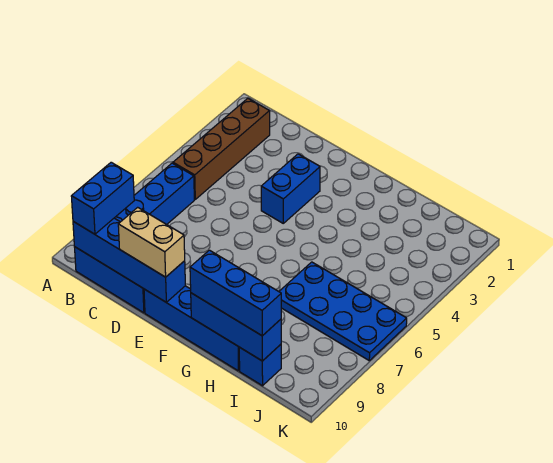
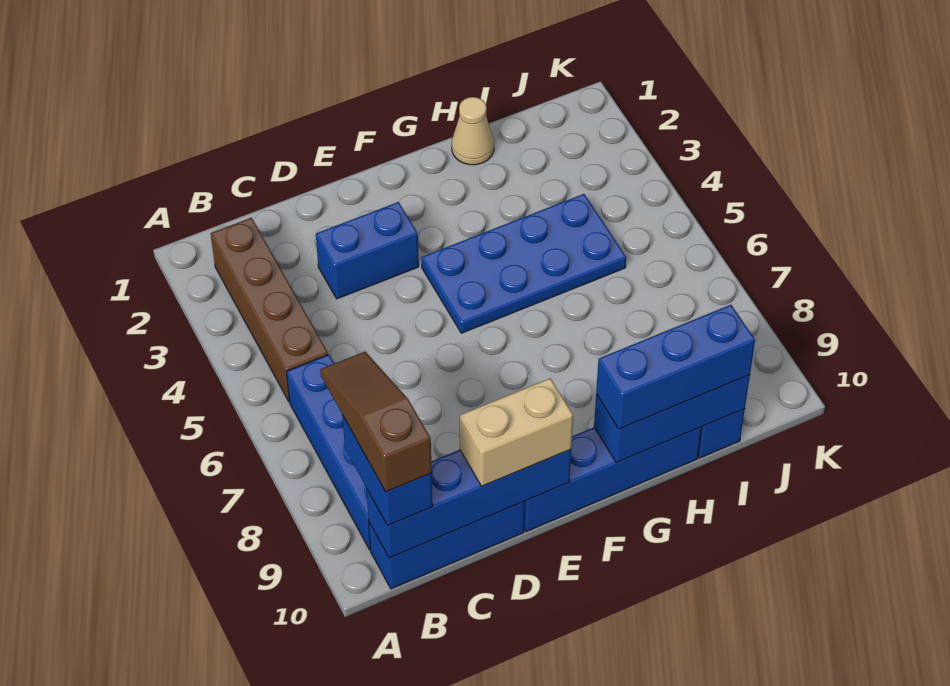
none -> brown slope B8:B10 level 4 top 10
blue brick E3:E4 level 1 -> blue brick D3:E3 level 1
none -> tan cone H1 level 1
blue plate H6:K7 level 1 -> blue plate F4:I5 level 1

